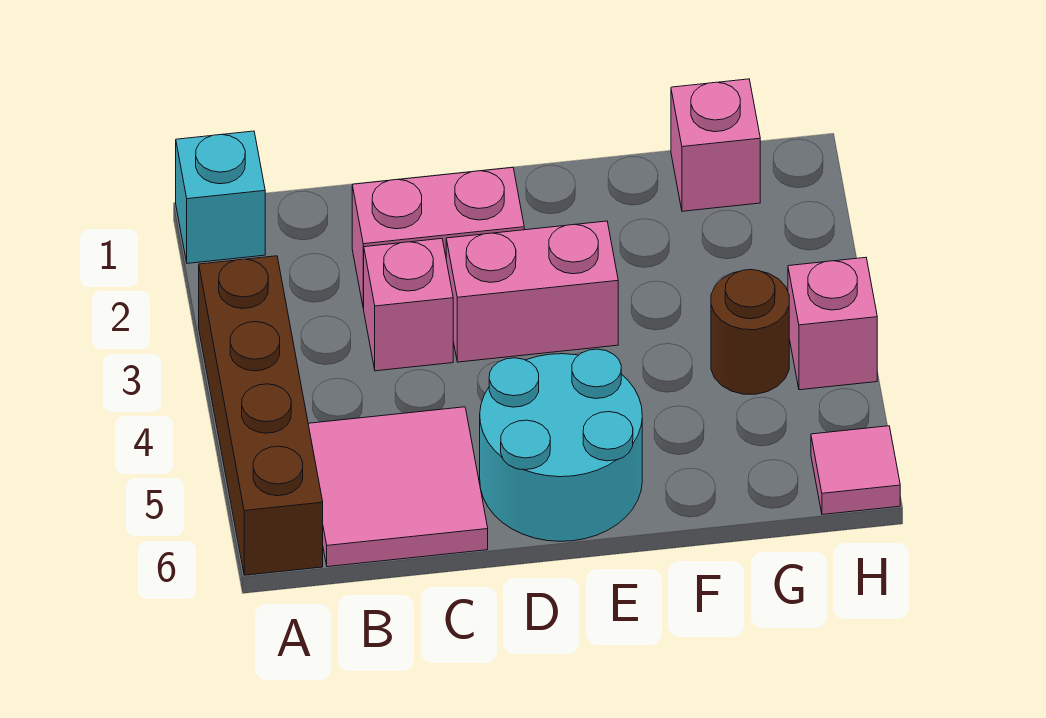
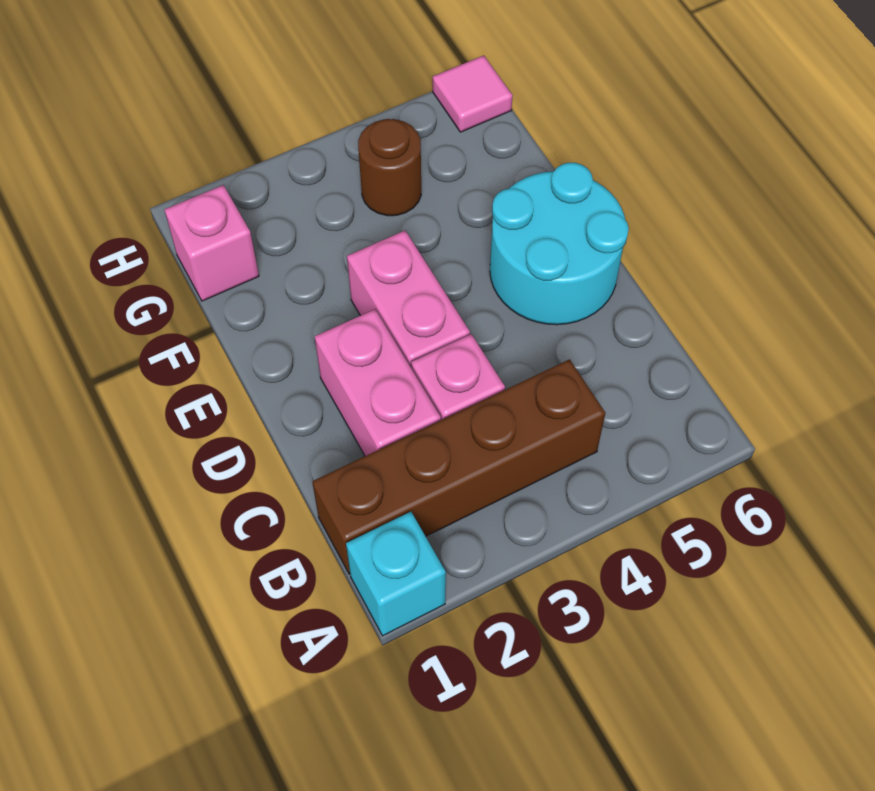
brown brick A3:A6 level 1 -> brown brick B1:B4 level 1
pink tile B5:C6 level 1 -> none
pink brick H4 level 1 -> none

